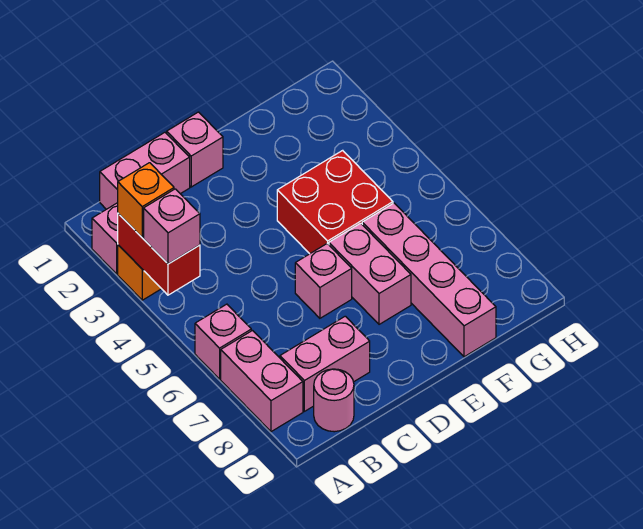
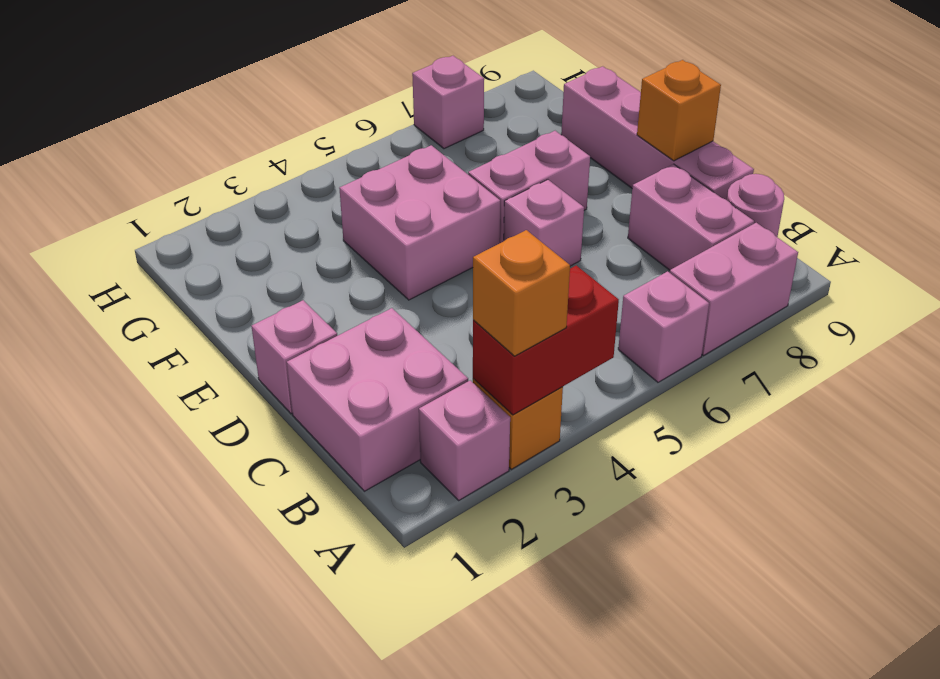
pink brick A4 level 3 -> pink brick H7 level 1
pink brick B1:C1 level 1 -> pink brick B1:C2 level 1
none -> orange brick D9 level 2
red brick E4:F5 level 1 -> pink brick E4:F5 level 1
pink brick F6:F9 level 1 -> pink brick C9:F9 level 1

